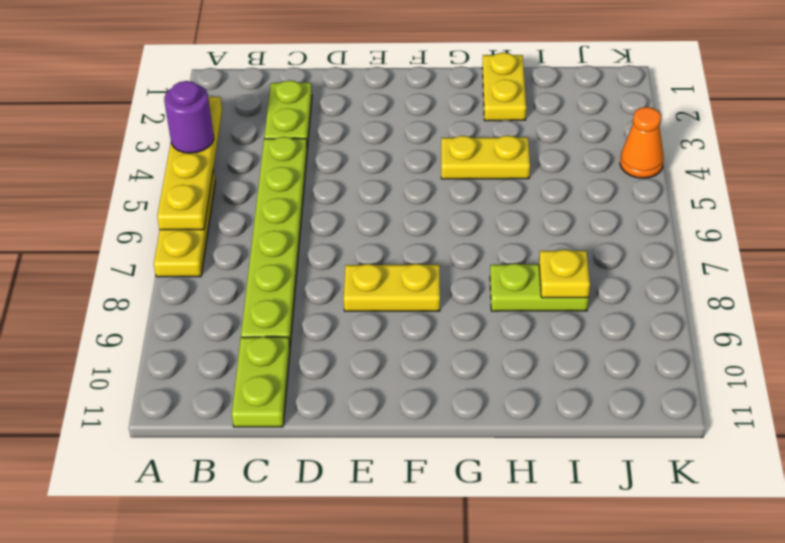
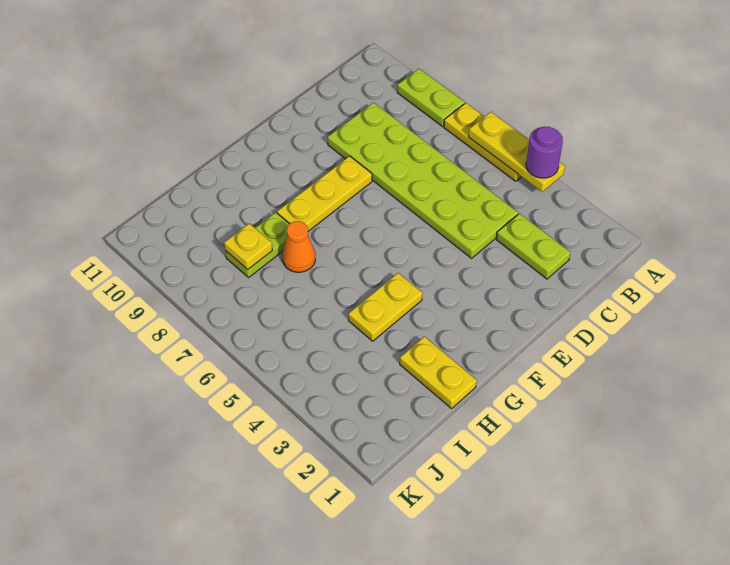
yellow plate A3:A6 level 2 -> yellow plate A4:A6 level 2
lime plate C4:C9 level 1 -> lime plate C4:D9 level 1
lime plate C10:C11 level 1 -> lime plate A8:A9 level 1
yellow plate E8:F8 level 1 -> yellow plate E8:G8 level 1
orange cone K4 level 1 -> orange cone H7 level 1

